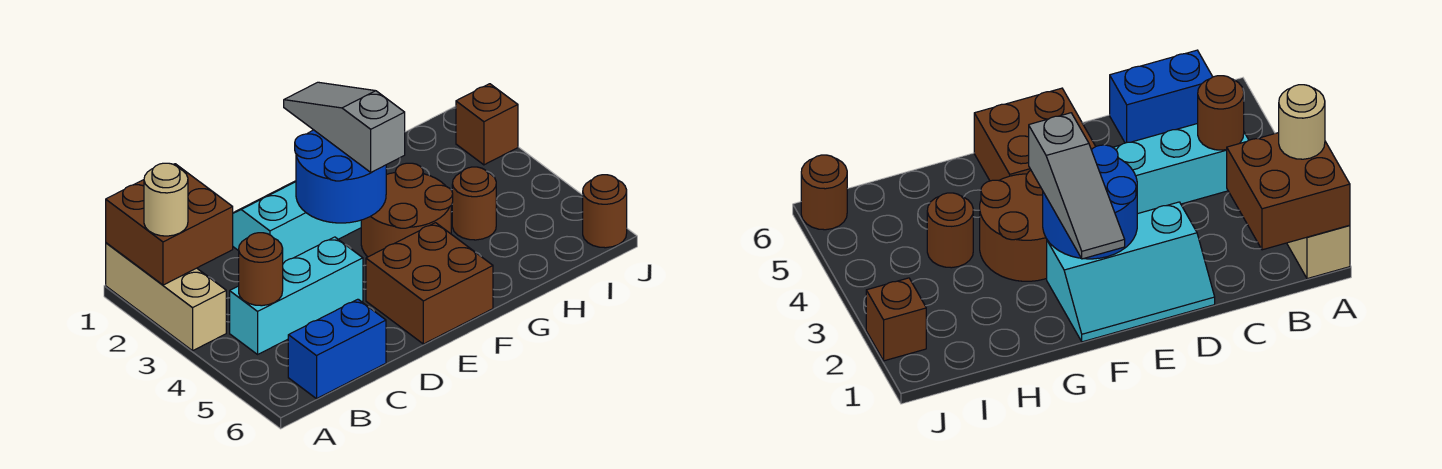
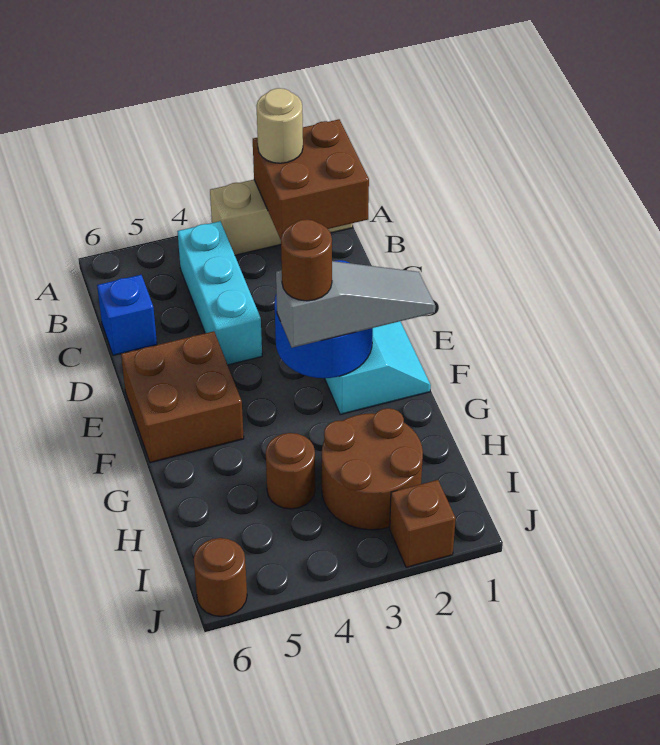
brown round brick B4 level 2 -> brown round brick F3 level 4
blue brick B6:C6 level 1 -> blue brick C6 level 1
brown round brick F3:G4 level 1 -> brown round brick H2:I3 level 1

